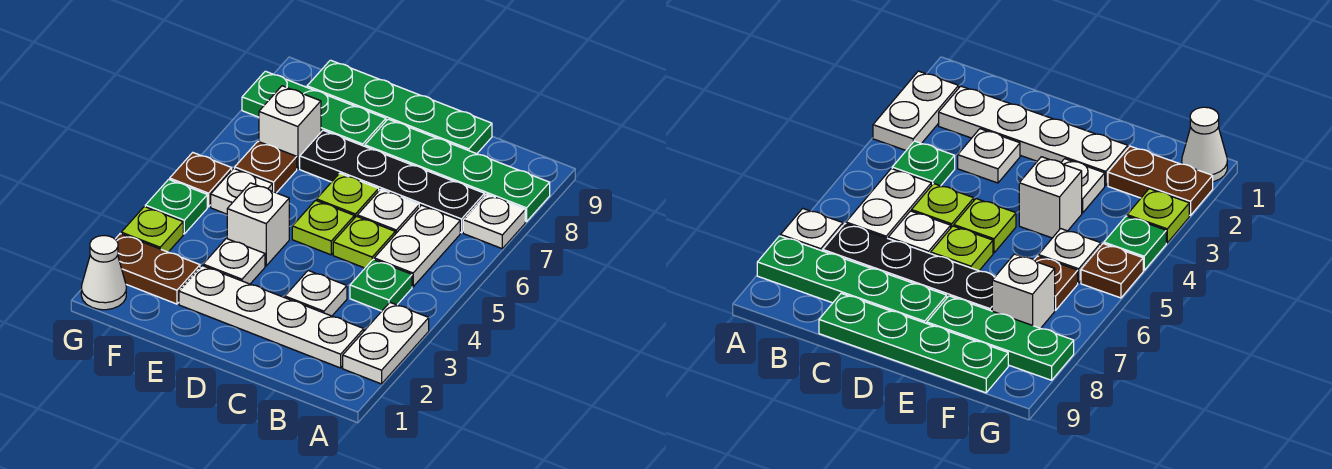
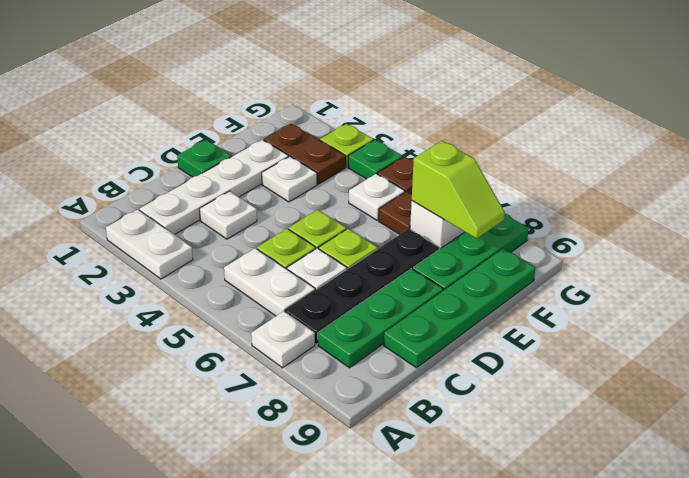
green plate A8:D8 level 1 -> green plate B8:D8 level 1
green plate B4 level 1 -> green plate D1 level 1
white brick E4 level 1 -> none
brown plate F2:G2 level 1 -> brown plate F2:F3 level 1
none -> lime slope F7:F8 level 2 top 7
white cone G1 level 1 -> none

